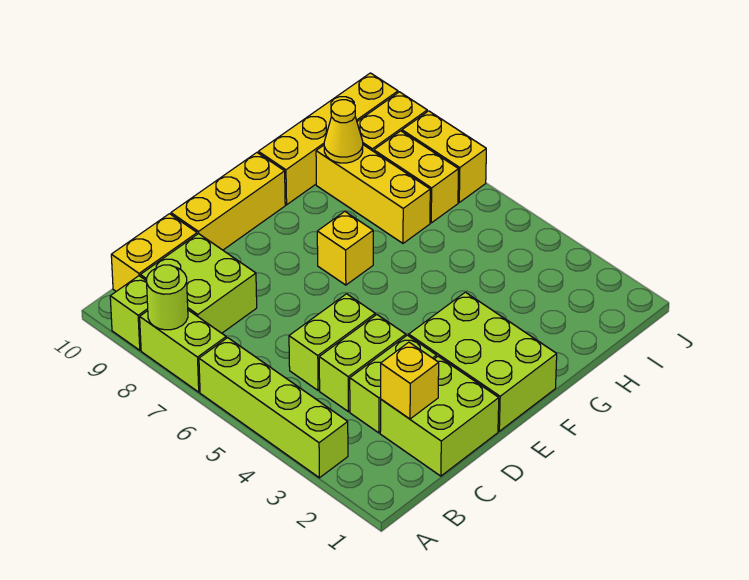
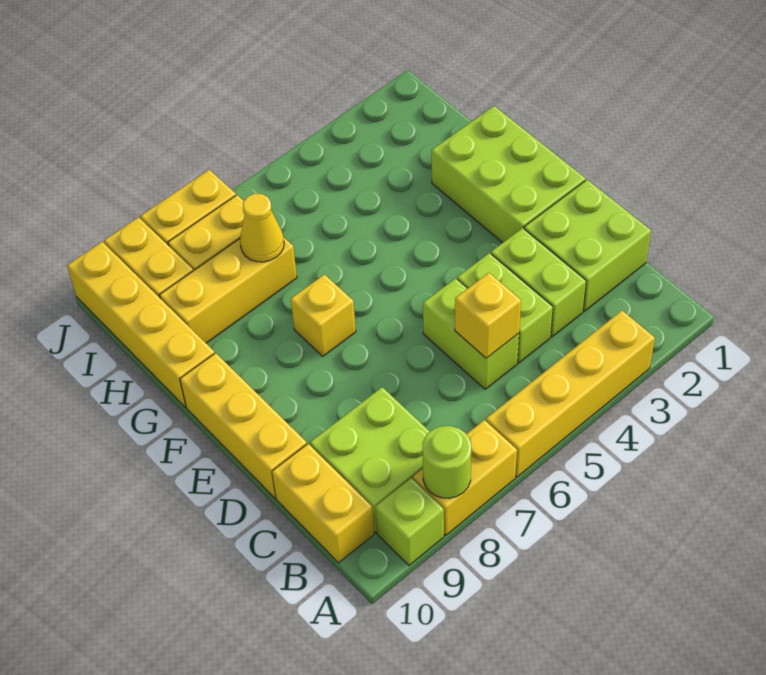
lime brick A3:A6 level 1 -> yellow brick A3:A6 level 1
lime brick A7:A8 level 1 -> yellow brick A7:A8 level 1
yellow brick C2 level 2 -> yellow brick C5 level 2
lime brick E1:F3 level 1 -> lime brick E1:G2 level 1
yellow cone H9 level 2 -> yellow cone H7 level 2

